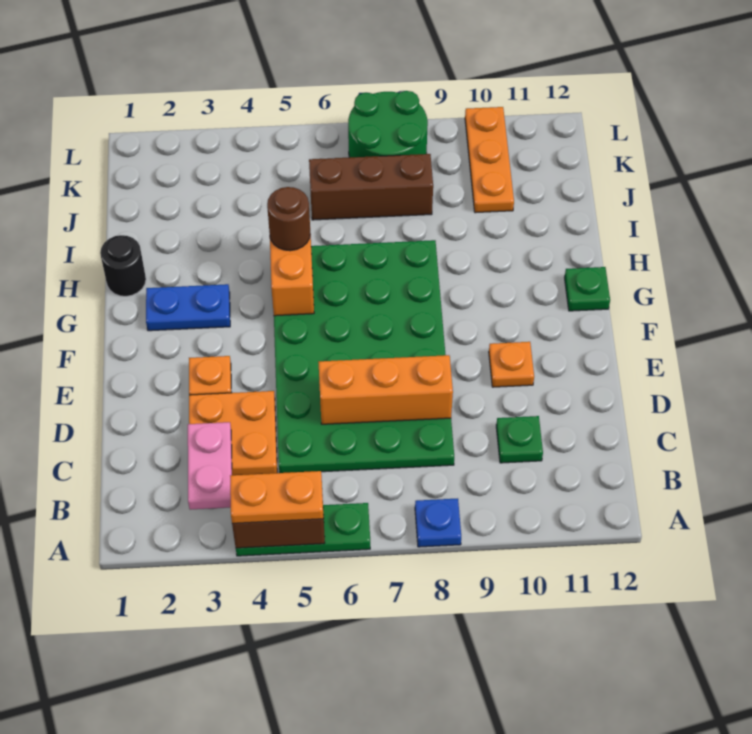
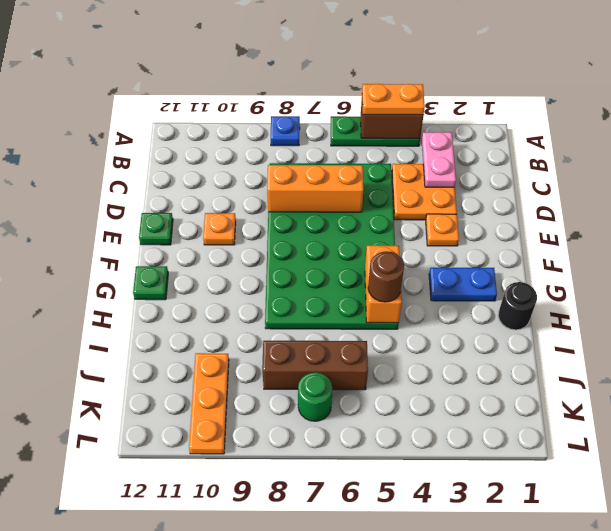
green plate C10 level 1 -> green plate E12 level 1
green round brick K7:L8 level 1 -> green round brick K7 level 1

